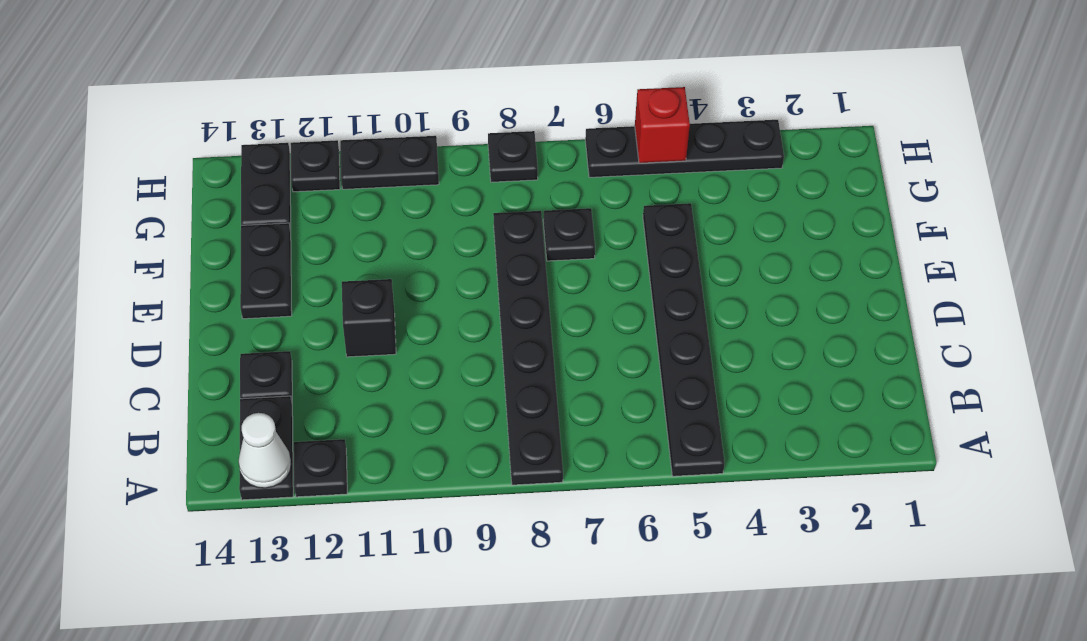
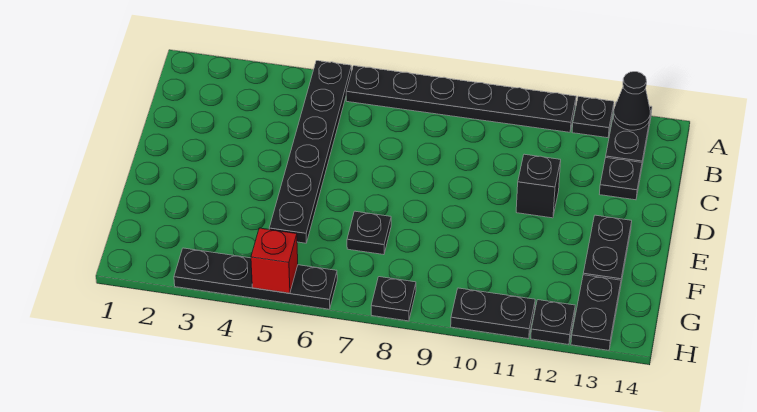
black plate A8:F8 level 1 -> black plate A6:A11 level 1
white cone A13 level 2 -> black cone A13 level 2

